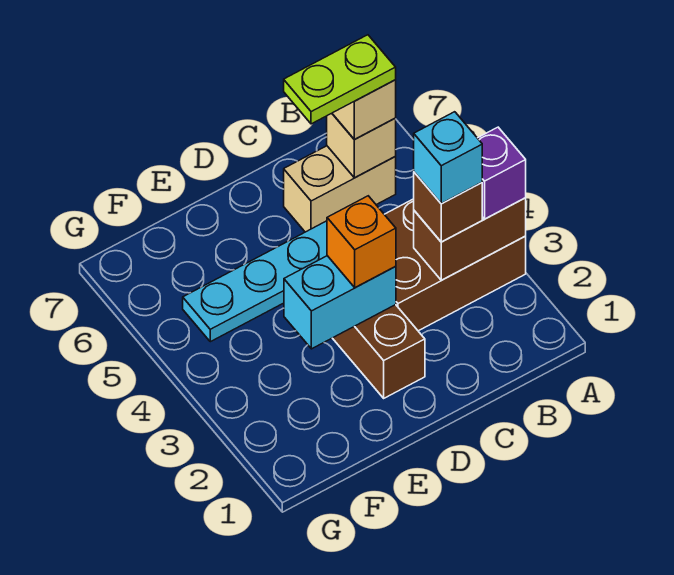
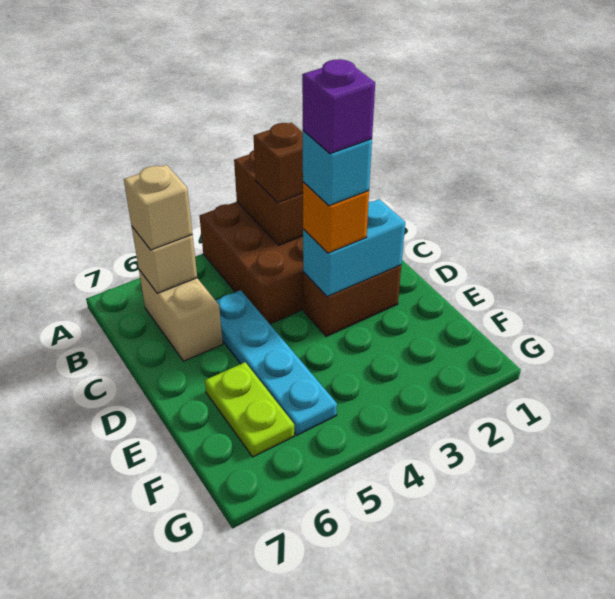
purple brick A3 level 3 -> purple brick D3 level 5
cyan brick B3 level 4 -> cyan brick D3 level 4
lime plate B6:C6 level 4 -> lime plate E6:F6 level 1
cyan brick D3:E3 level 2 -> cyan brick D2:D3 level 2

